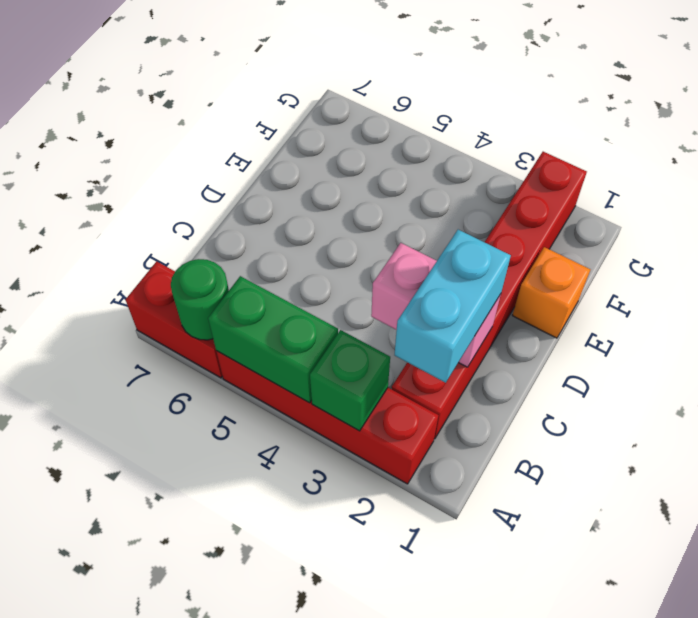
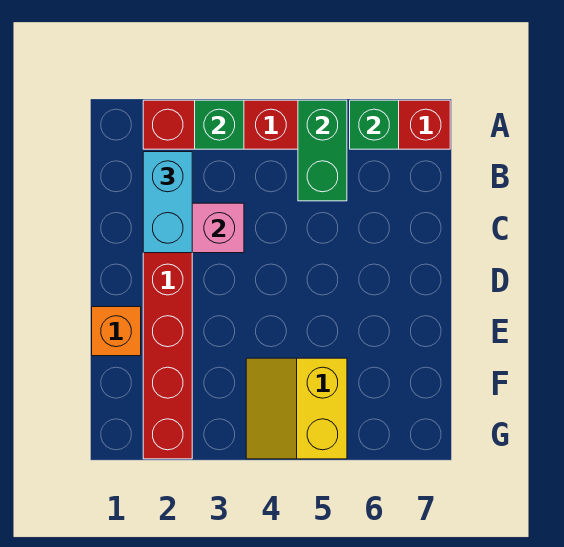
green brick A4:A5 level 2 -> green brick A5:B5 level 2
green round brick A6 level 2 -> green brick A6 level 2
none -> yellow slope F4:G5 level 1 top 5

